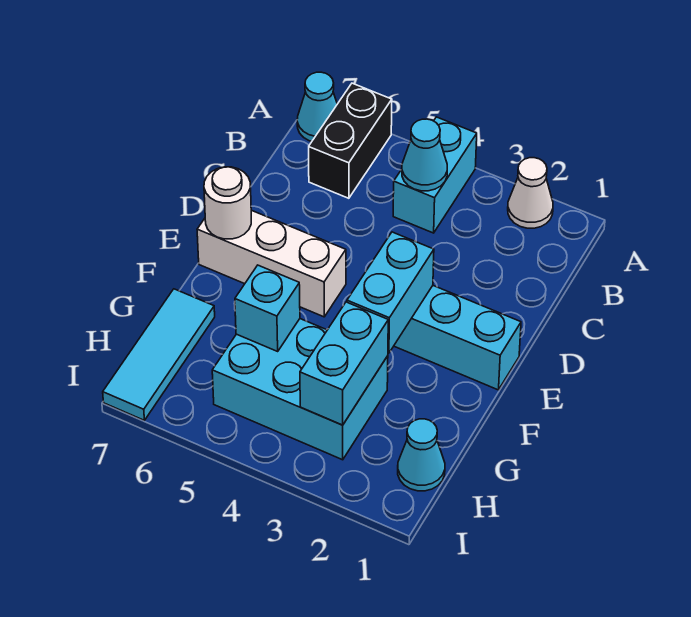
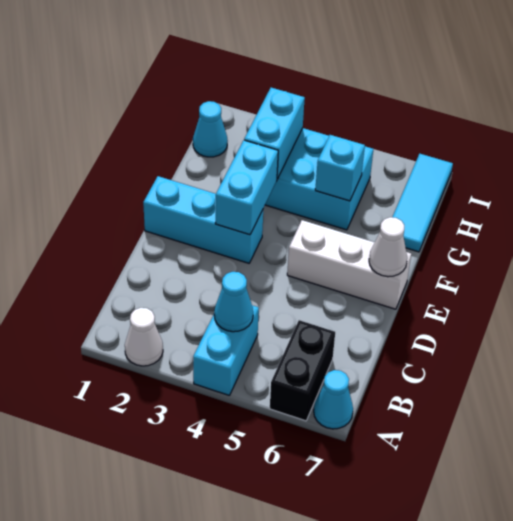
white round brick E7 level 2 -> white cone E7 level 2

